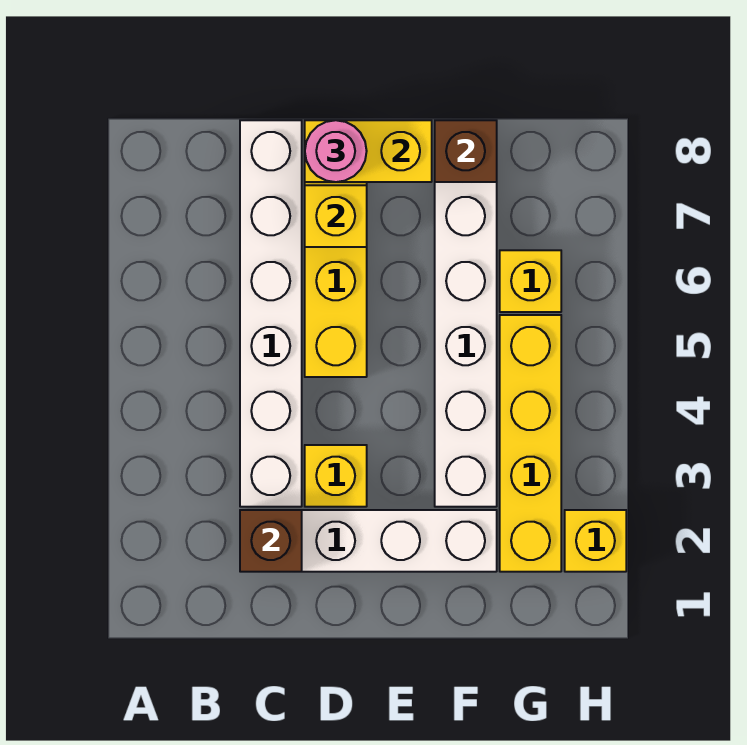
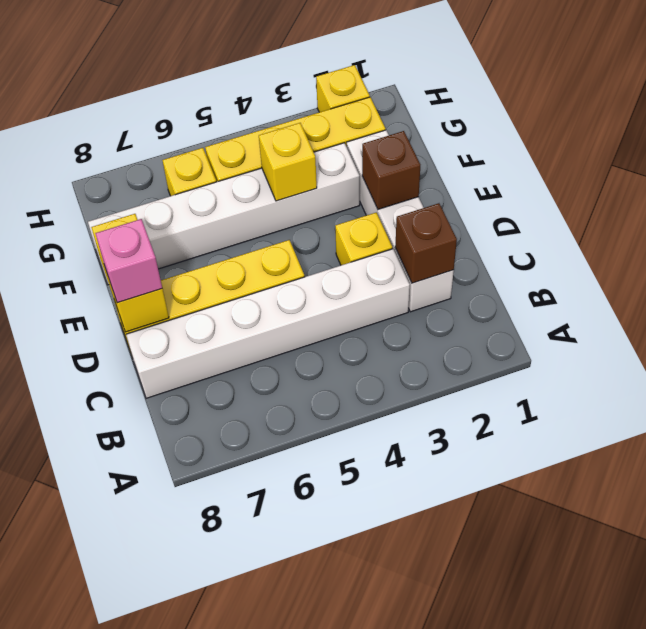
yellow brick D7 level 2 -> yellow brick F4 level 2
pink round brick D8 level 3 -> pink brick D8 level 3
brown brick F8 level 2 -> brown brick E2 level 2

